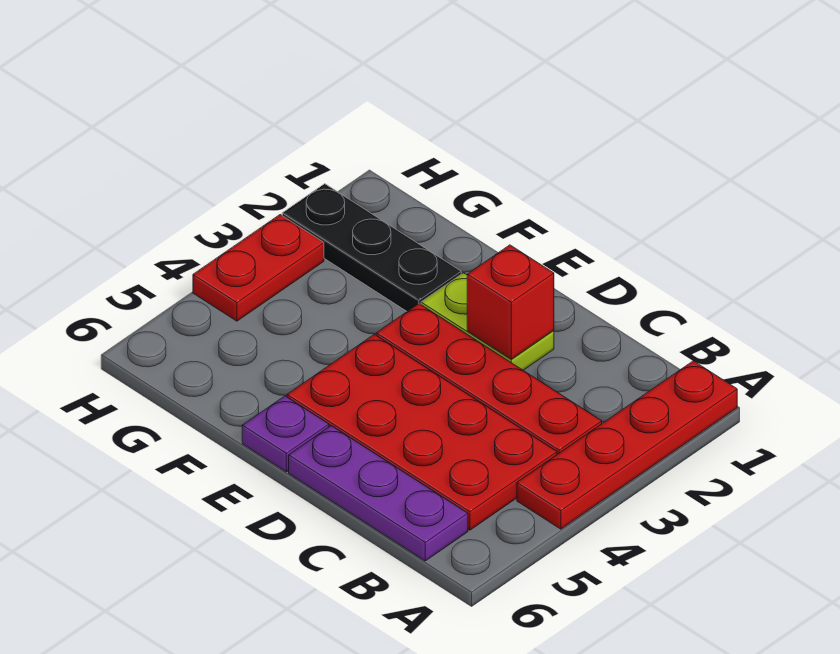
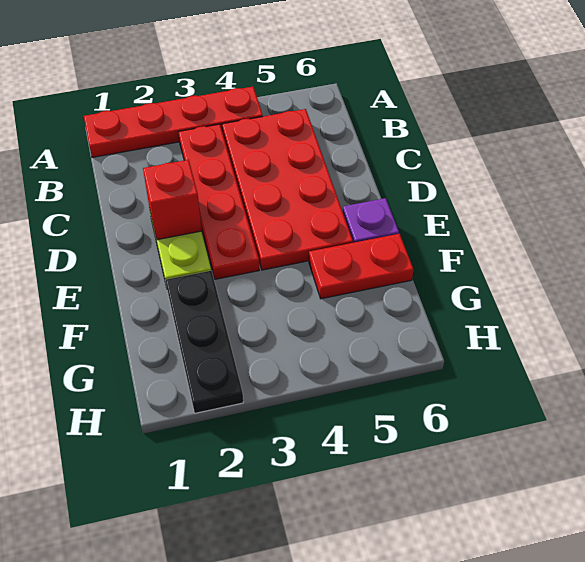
purple plate B6:D6 level 1 -> none
red plate H3:H4 level 1 -> red plate F5:F6 level 1

